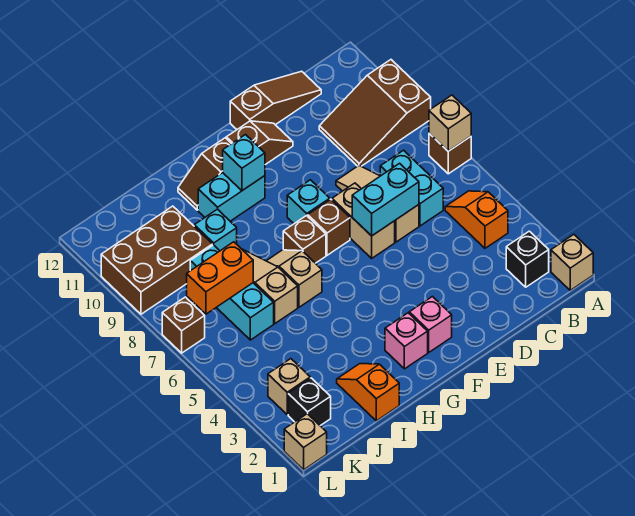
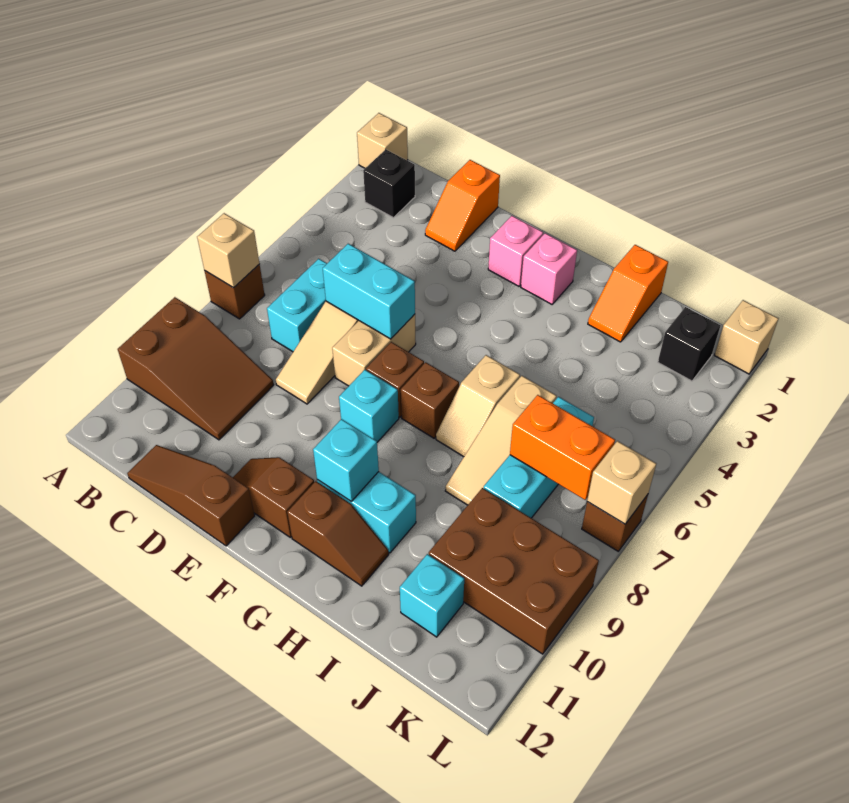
orange slope B4:B5 level 1 top 4 -> orange slope D1:D2 level 1 top 1
cyan brick I9 level 1 -> cyan brick J11 level 1
tan brick K3 level 1 -> tan brick L7 level 2

